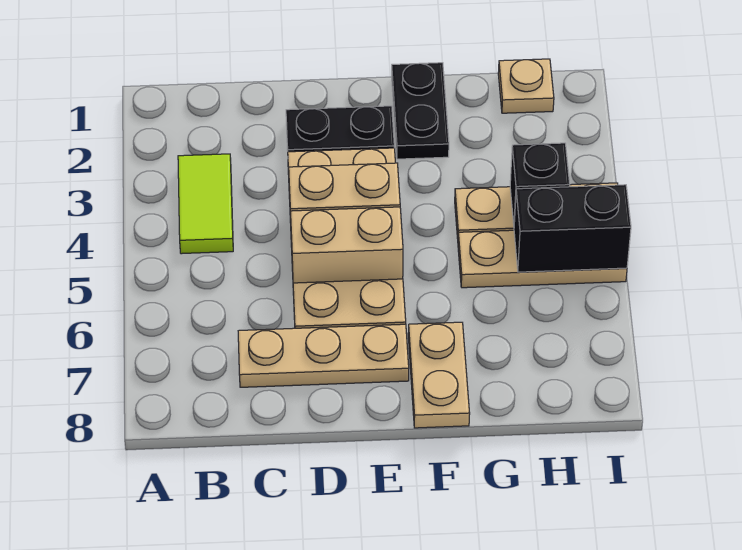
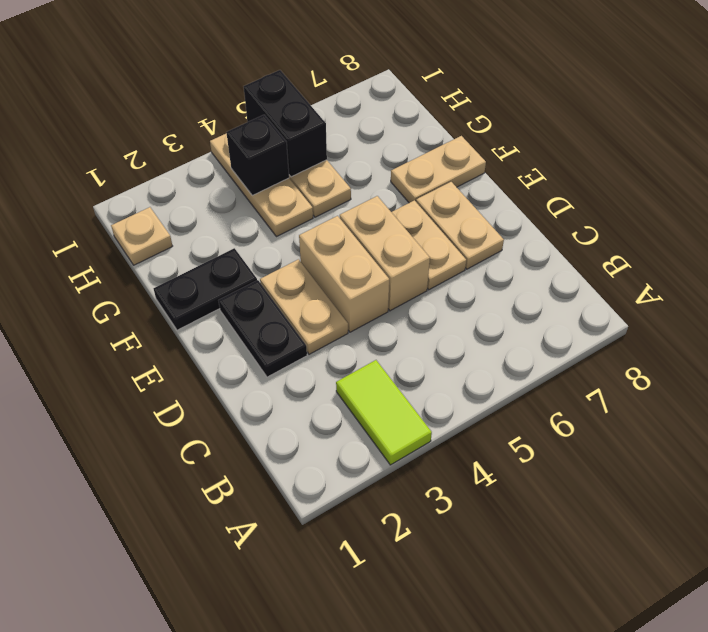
lime tile B3:B4 level 1 -> lime tile A3:B3 level 1
tan plate C7:E7 level 1 -> tan plate D7:E7 level 1

